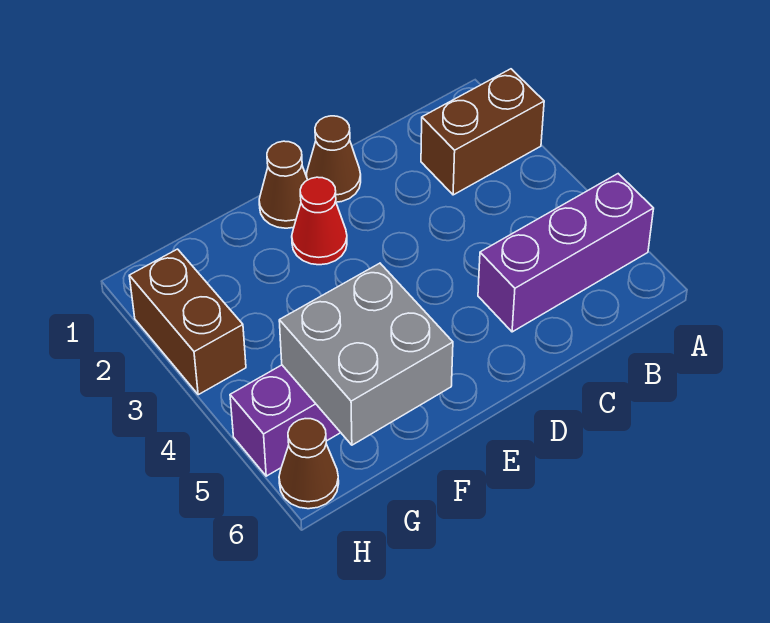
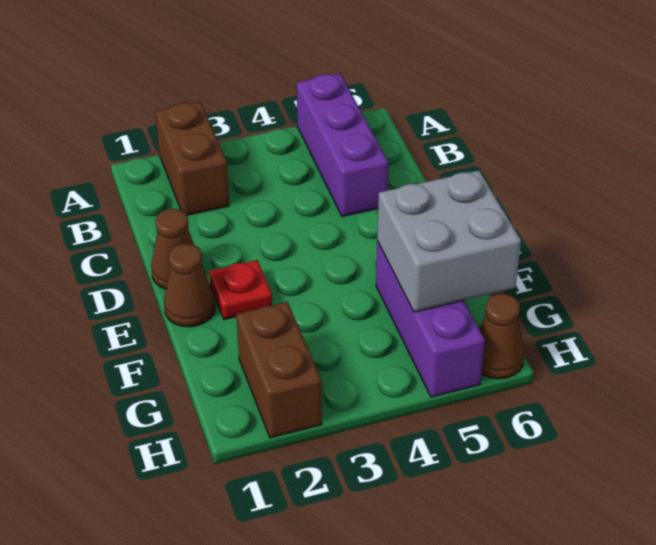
red cone E2 level 1 -> red plate E2 level 1
brown brick H2:H3 level 1 -> brown brick G2:H2 level 1

